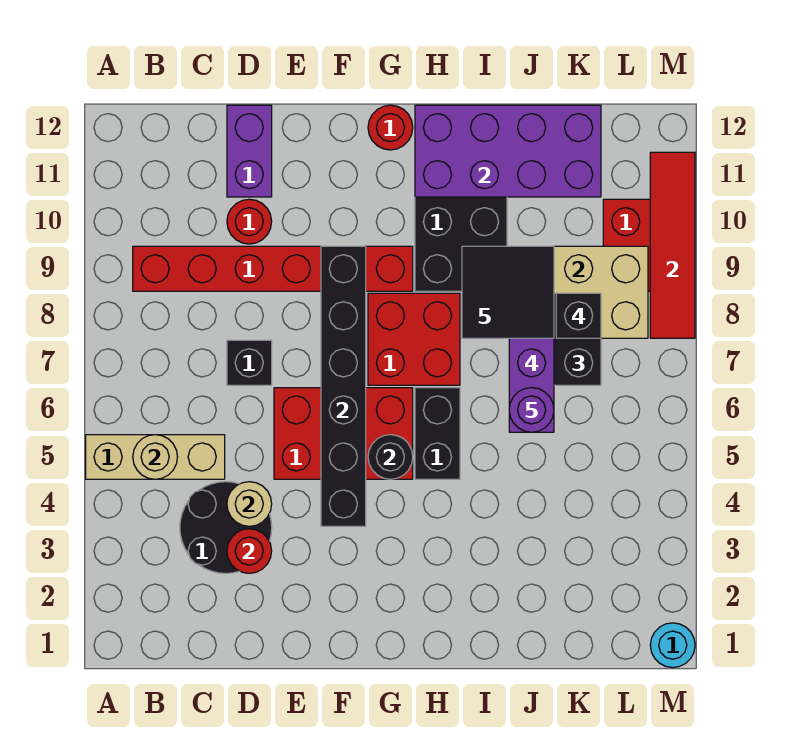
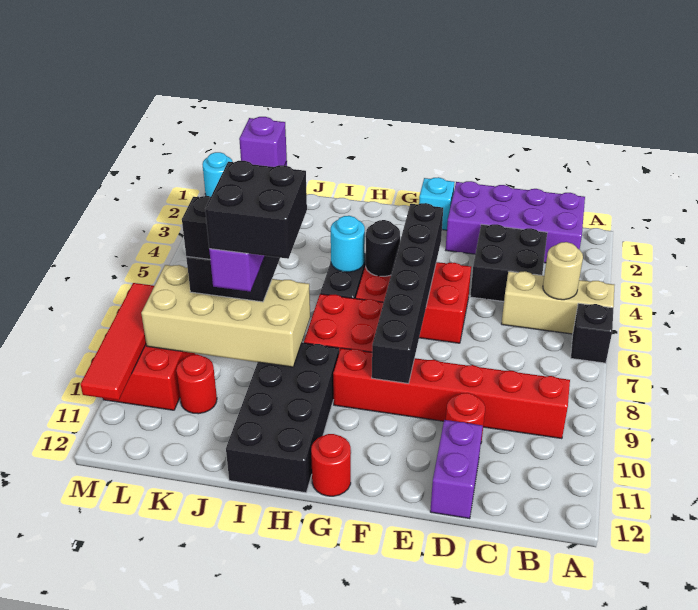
black round brick C3:D4 level 1 -> black brick C3:D4 level 1
red round brick D3 level 2 -> red round brick K10 level 1
tan round brick D4 level 2 -> none
black brick D7 level 1 -> black brick A6 level 1
none -> cyan brick F1 level 1
none -> cyan round brick H5 level 2
purple brick H11:K12 level 2 -> purple brick B1:E2 level 1
black tile I8:J9 level 5 -> black brick I8:J9 level 5
purple round brick J6 level 5 -> purple brick J6 level 5

